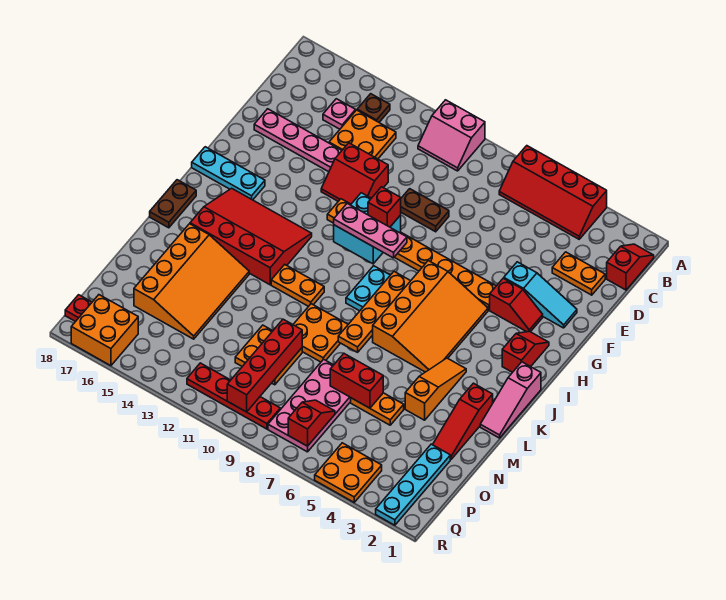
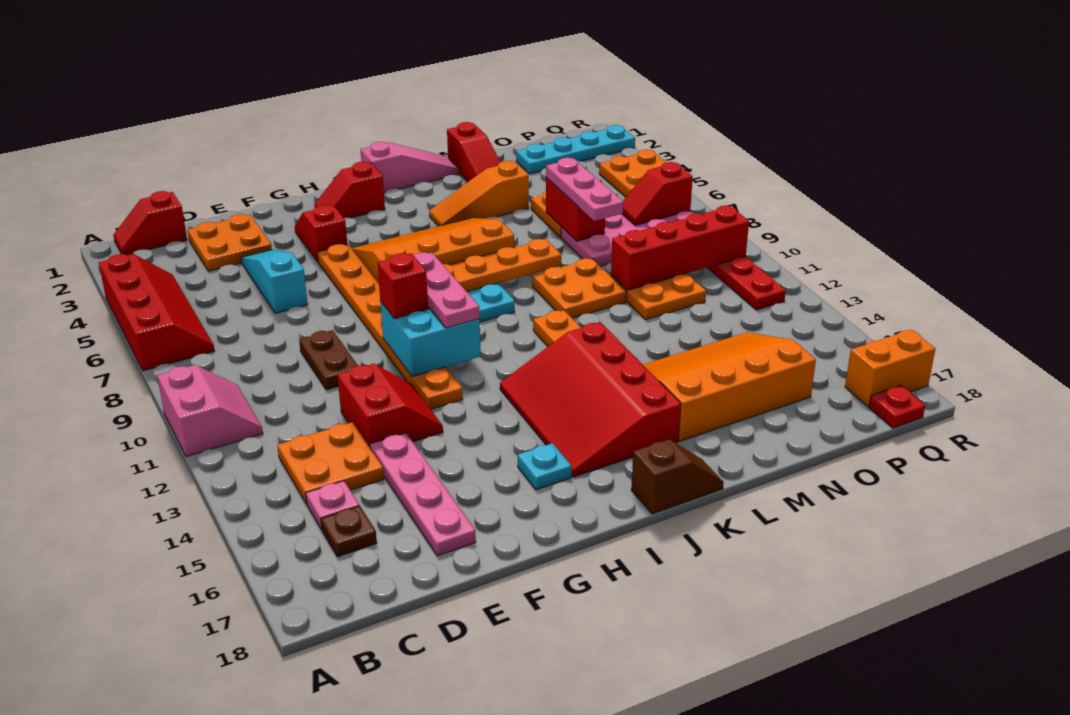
brown plate B14 level 1 -> brown plate C16 level 1
orange plate D2:D3 level 1 -> orange plate D2:E3 level 1
cyan slope F2:F4 level 1 top 4 -> cyan slope E4:E6 level 1 top 6
cyan plate H16:H18 level 1 -> cyan plate H16 level 1
brown plate J18:K18 level 1 -> brown slope J18:K18 level 1 top J
red slope L2:N2 level 1 top L -> red slope M1:M3 level 1 top 1
none -> pink plate N6:N8 level 3
orange brick Q16:R17 level 1 -> orange brick Q17:R17 level 1

